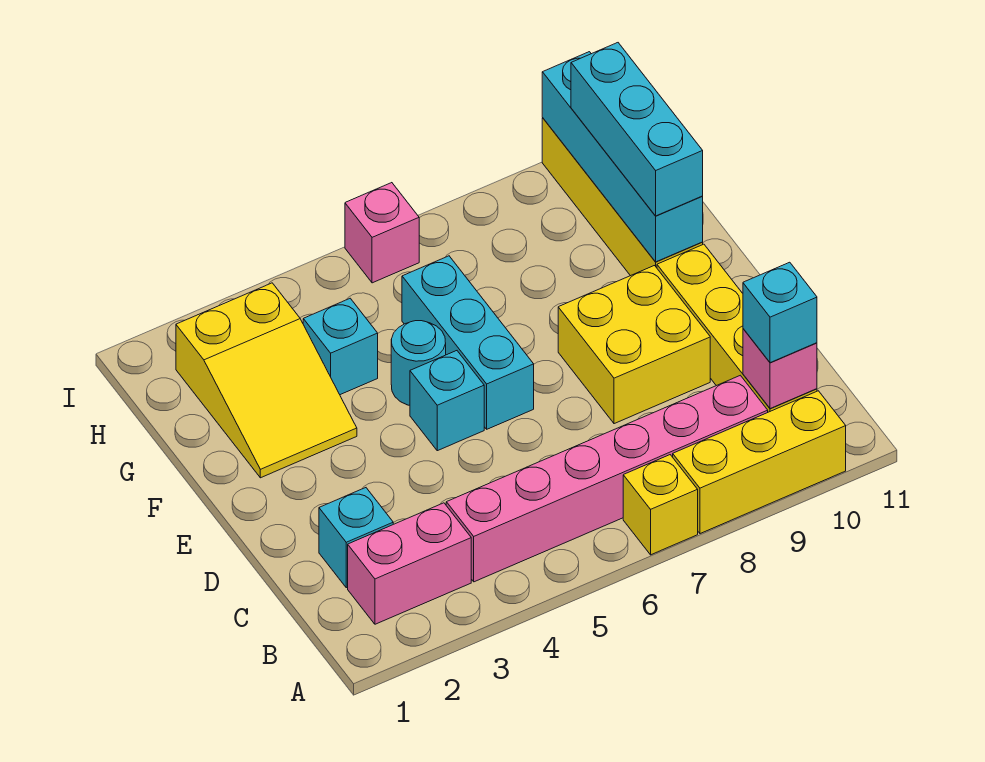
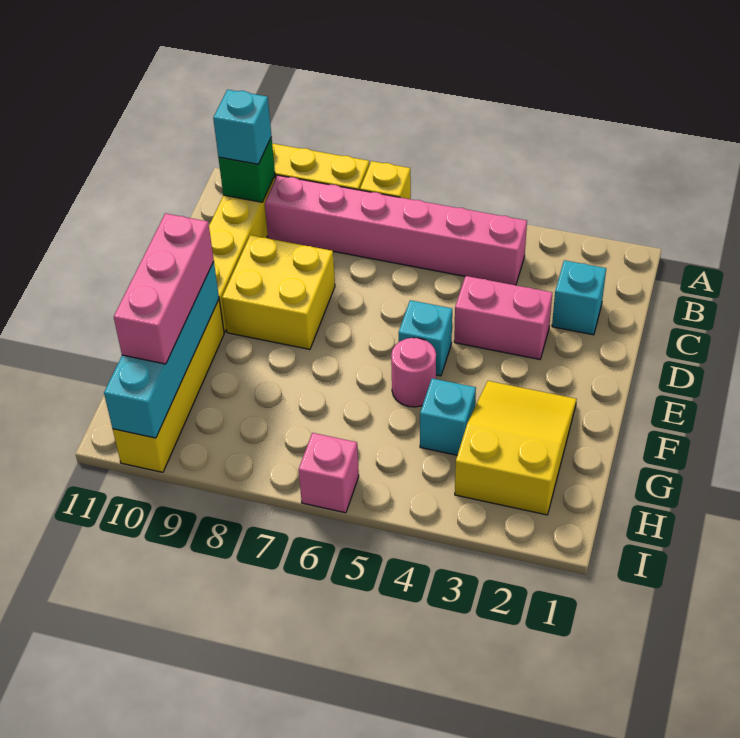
pink brick B2:B3 level 1 -> pink brick D3:D4 level 1
pink brick B10 level 2 -> green brick B10 level 2
cyan brick E6:G6 level 1 -> none
cyan round brick F5 level 1 -> pink round brick F5 level 1
cyan brick F10:H10 level 3 -> pink brick F10:H10 level 3

